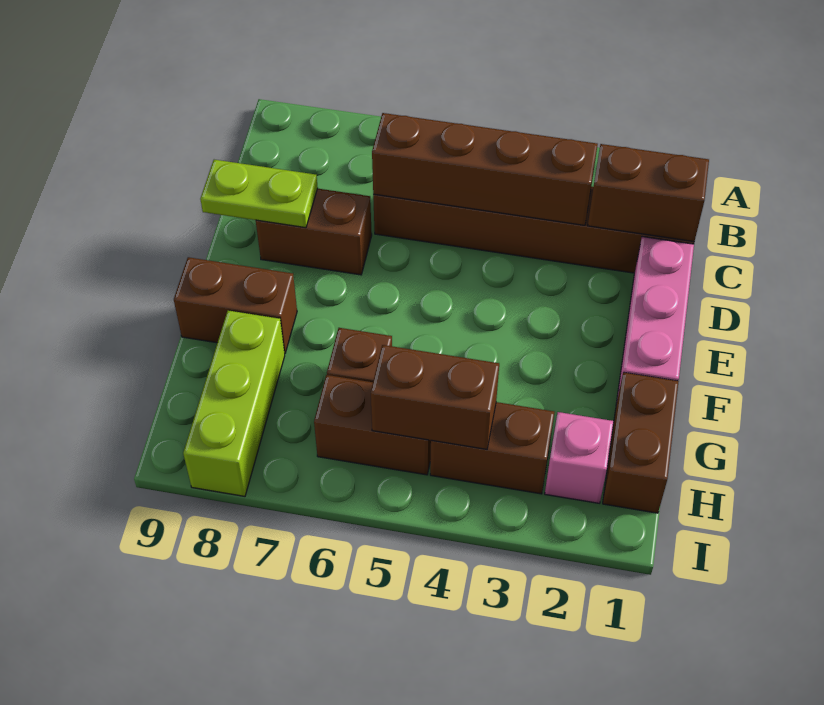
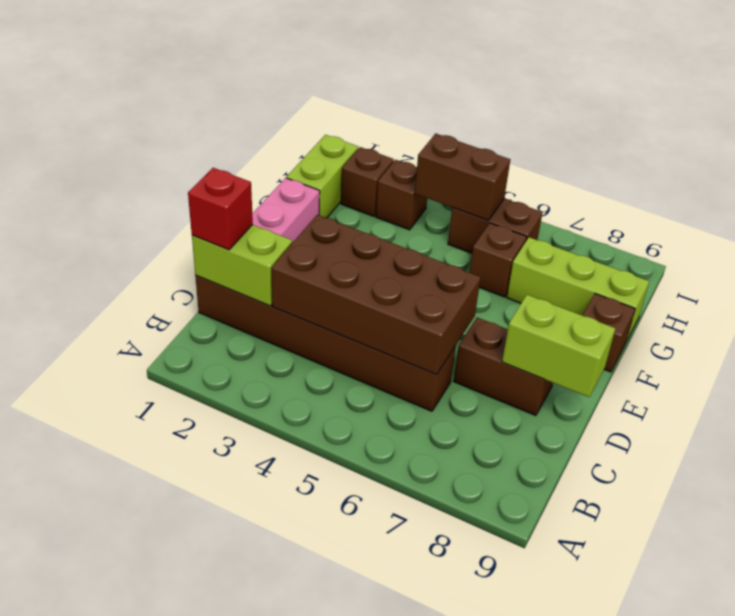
brown brick C1:C2 level 2 -> lime brick C1:C2 level 2
none -> red brick C1 level 3
brown brick C3:C6 level 2 -> brown brick C3:D6 level 2
lime plate D8:D9 level 2 -> lime brick D8:D9 level 2
brown brick F8:F9 level 1 -> brown brick F9 level 1
brown brick G1:H1 level 1 -> lime brick G1:H1 level 1
lime brick G8:I8 level 1 -> lime brick G7:G9 level 1
pink brick H2 level 1 -> brown brick H2 level 1
brown brick H3:H4 level 1 -> brown brick H3 level 1

